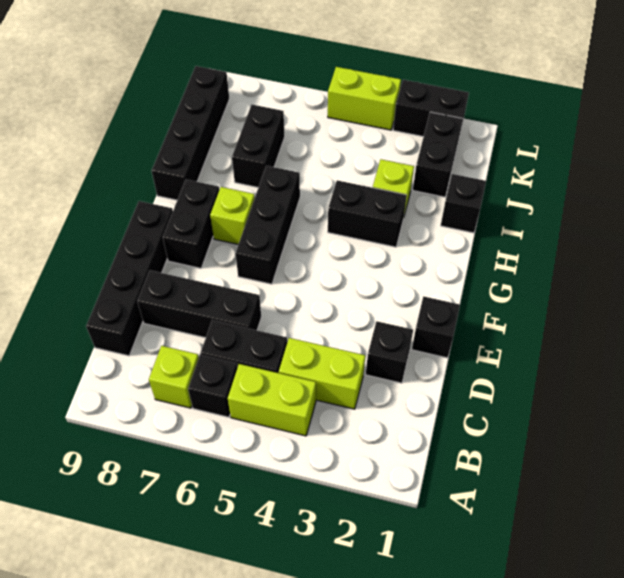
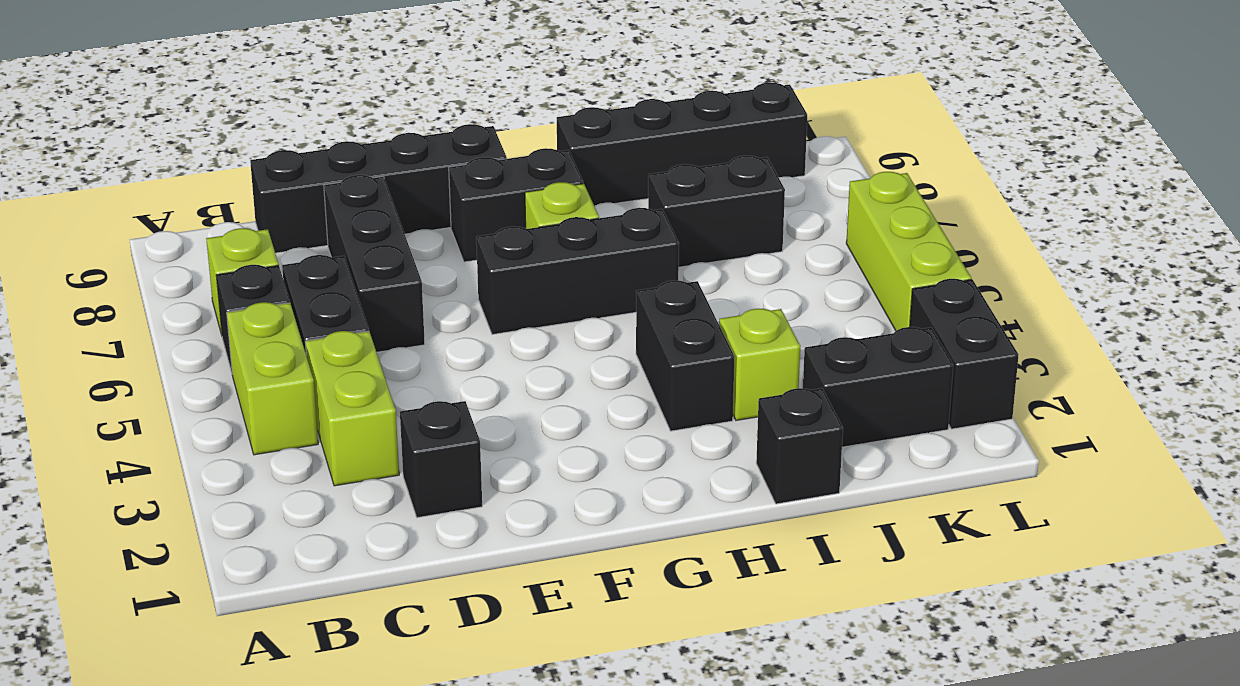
black brick E1 level 1 -> none
lime brick L4:L5 level 1 -> lime brick L4:L6 level 1

